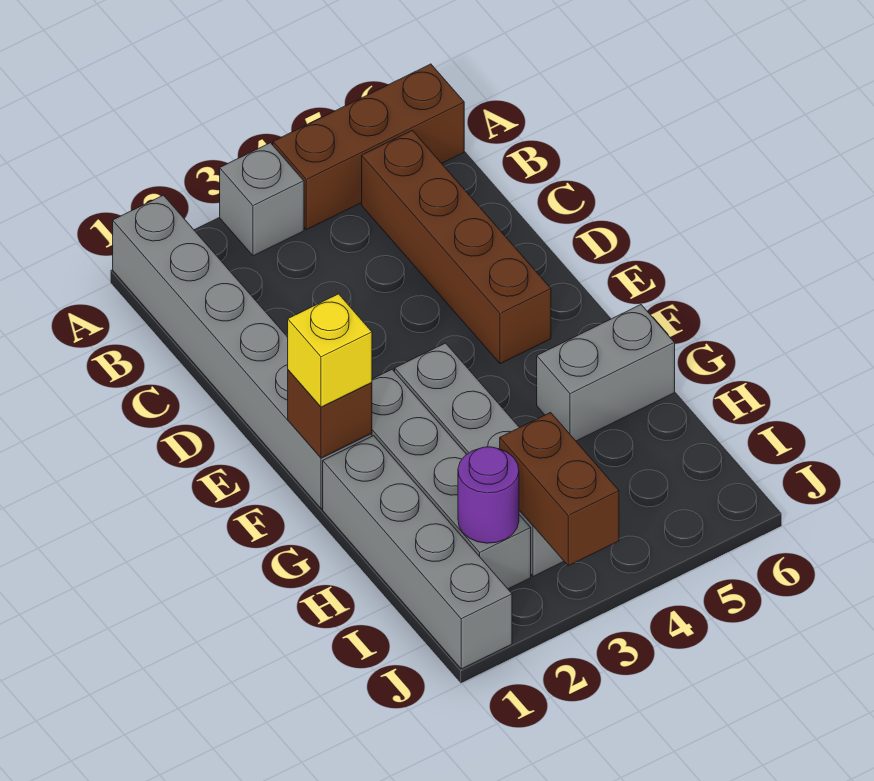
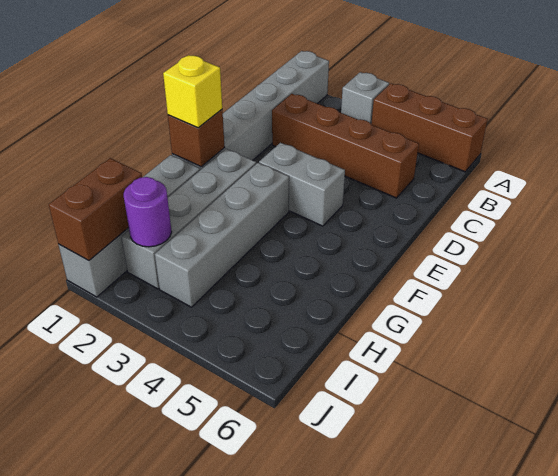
brown brick B5:E5 level 1 -> brown brick C2:C5 level 1
grey brick G5:G6 level 1 -> grey brick E3:E4 level 1
brown brick I3:J3 level 2 -> brown brick I1:J1 level 2

